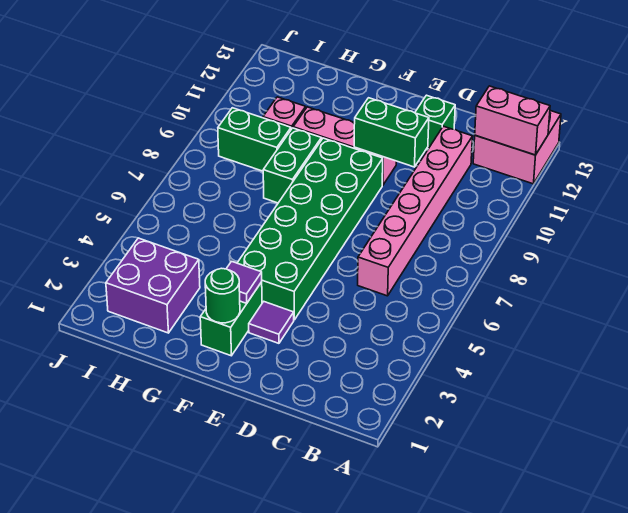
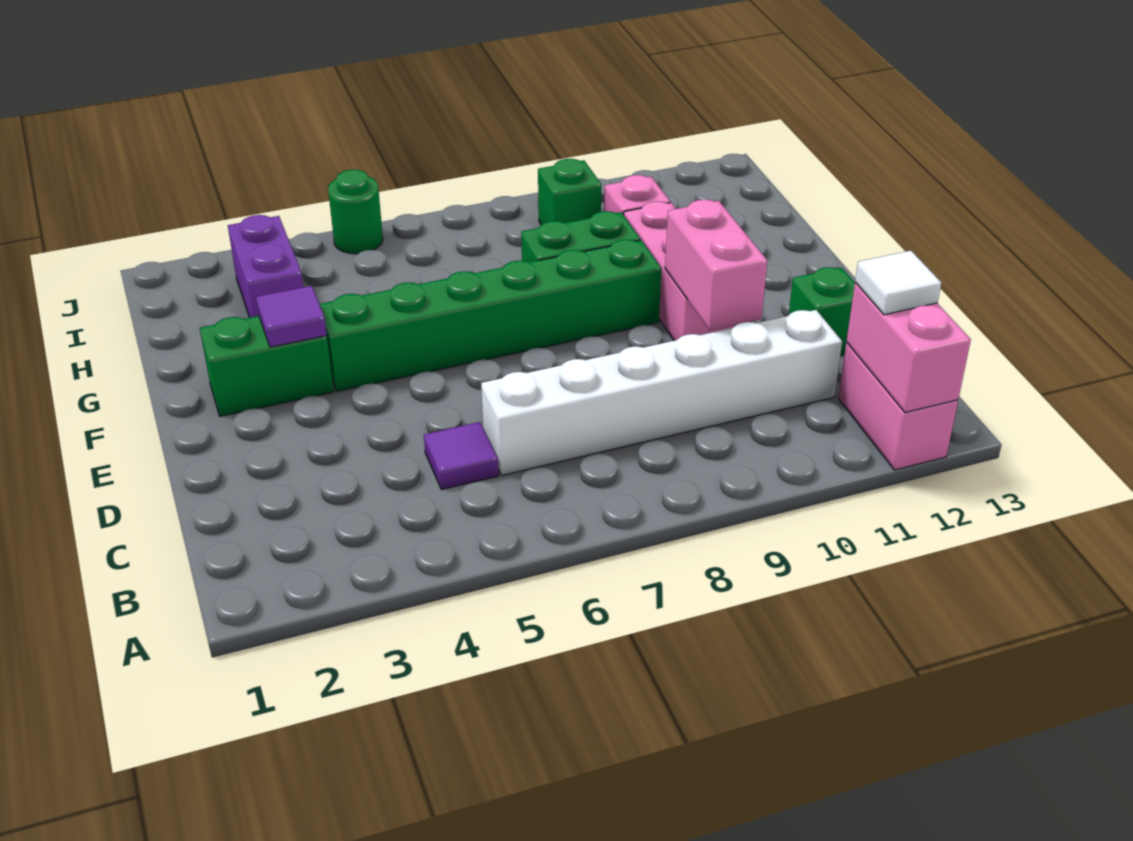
pink brick A12:B13 level 1 -> pink brick A12:B12 level 1
none -> white tile B12 level 3
pink brick C6:C11 level 1 -> white brick C6:C11 level 1
green brick D10:E10 level 2 -> pink brick D10:E10 level 2
purple tile E3 level 1 -> purple tile C5 level 1
green brick E4:F9 level 1 -> green brick F4:F9 level 1
green round brick F2 level 2 -> green round brick J5 level 1
purple brick H2:I3 level 1 -> purple brick H3:I3 level 1
green brick H9:I9 level 1 -> green brick I9 level 1

